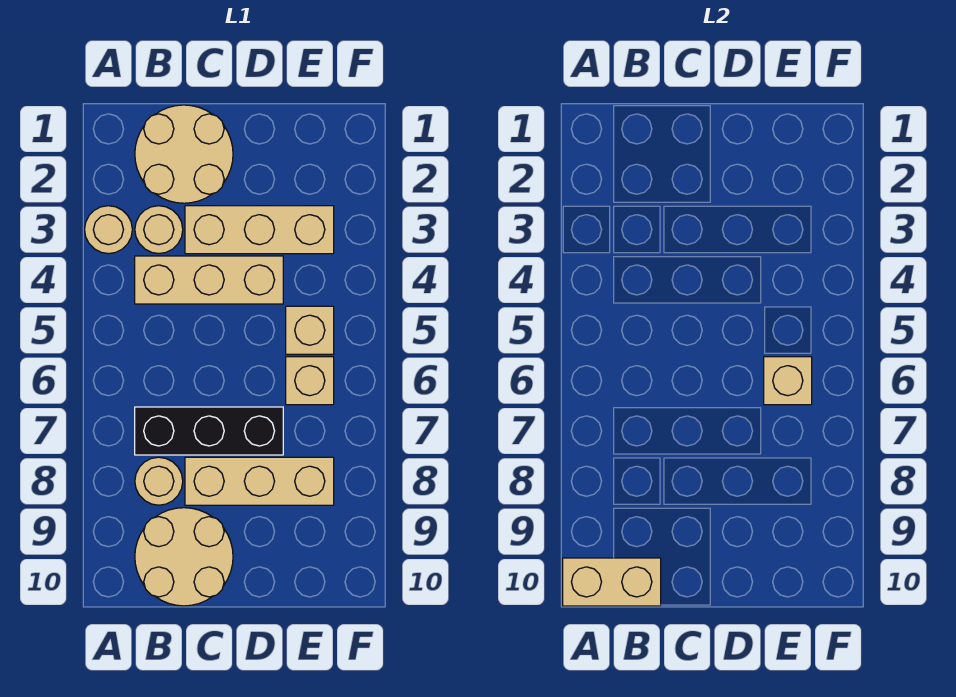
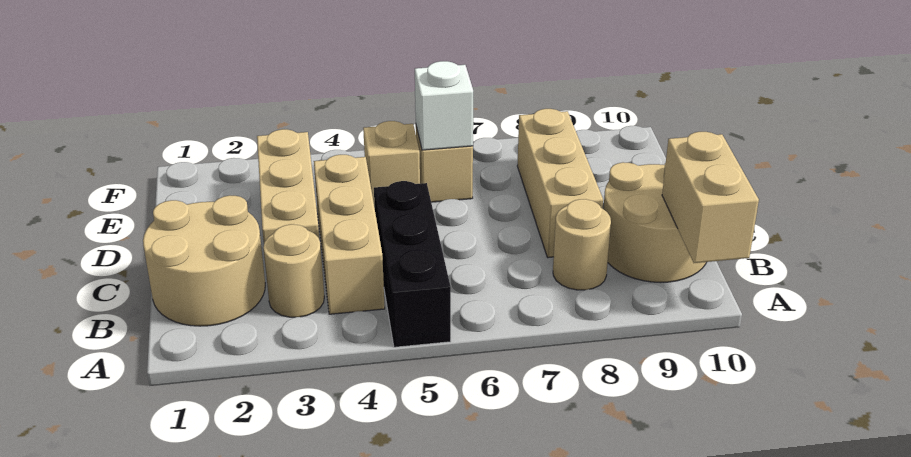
tan round brick A3 level 1 -> none
black brick B7:D7 level 1 -> black brick A5:C5 level 1
tan brick E6 level 2 -> white brick E6 level 2

